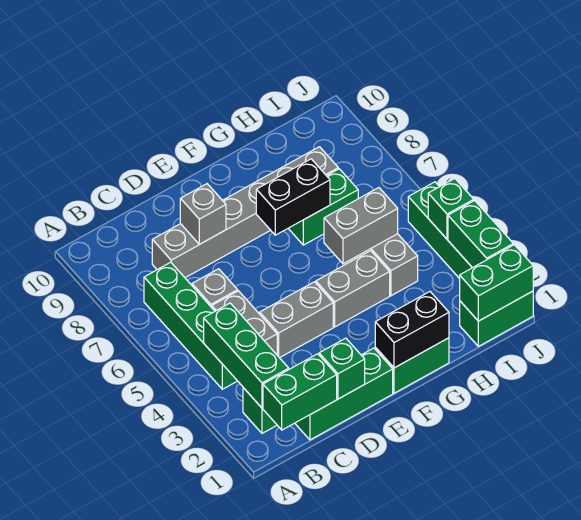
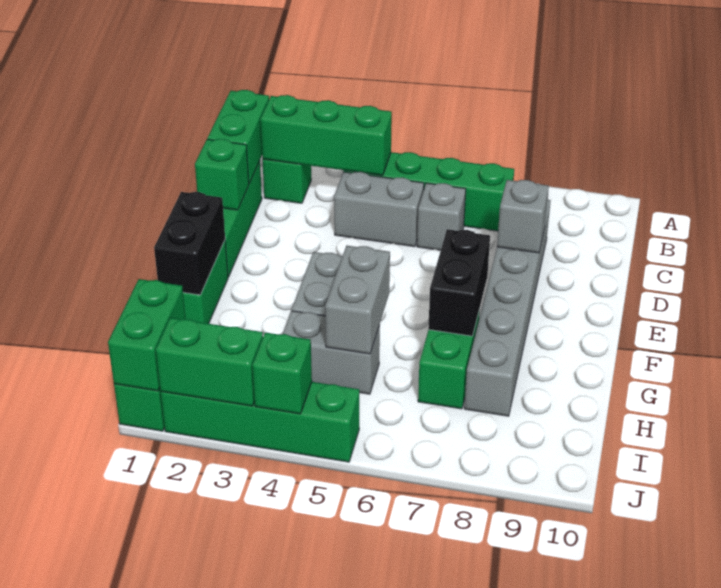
grey brick D4:E4 level 1 -> none

